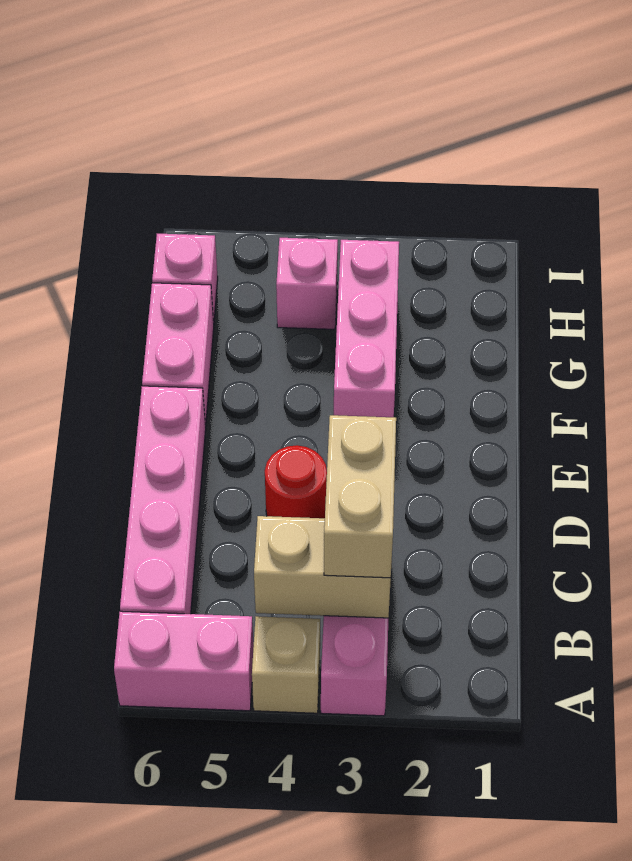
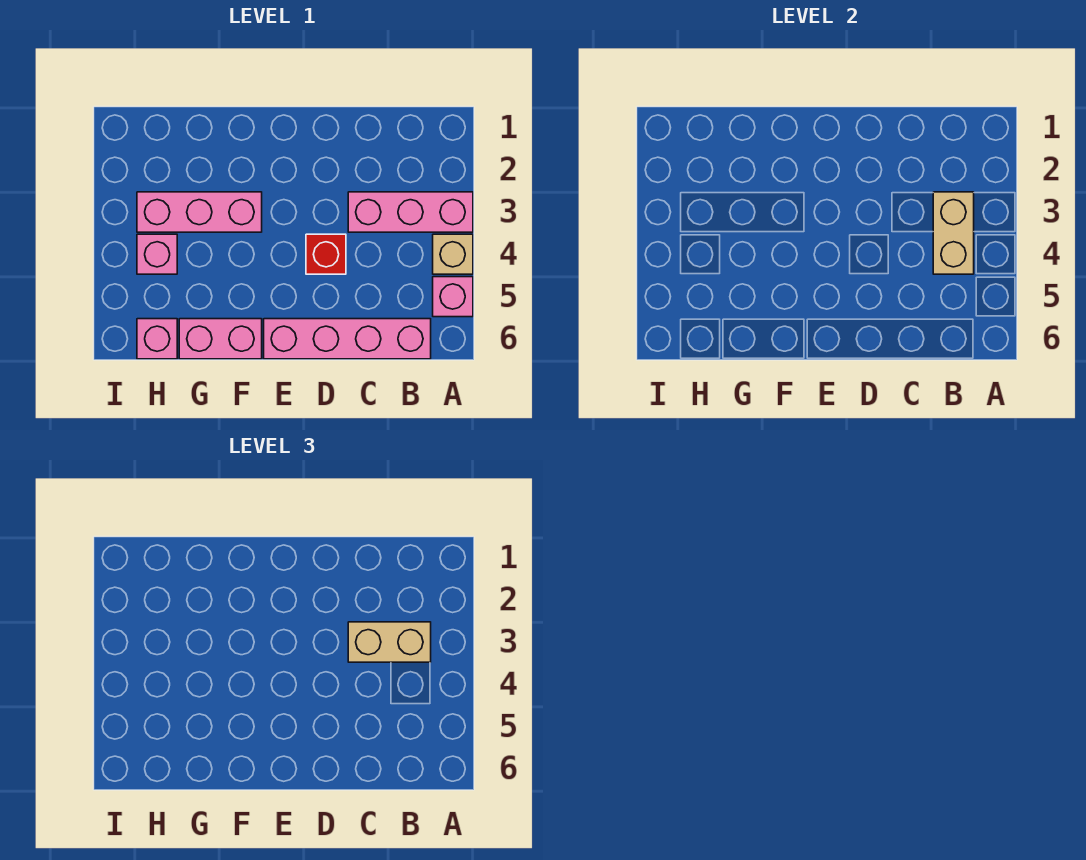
pink brick A5:A6 level 1 -> pink brick A5 level 1
red round brick D4 level 1 -> red brick D4 level 1

